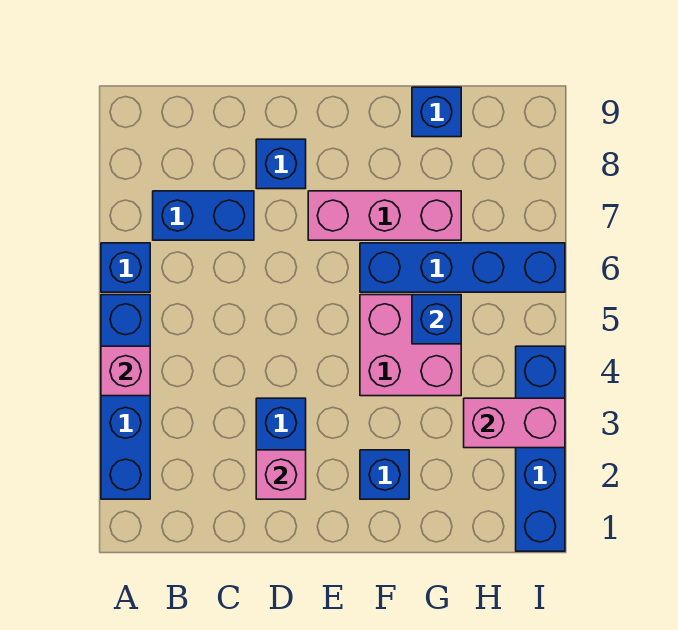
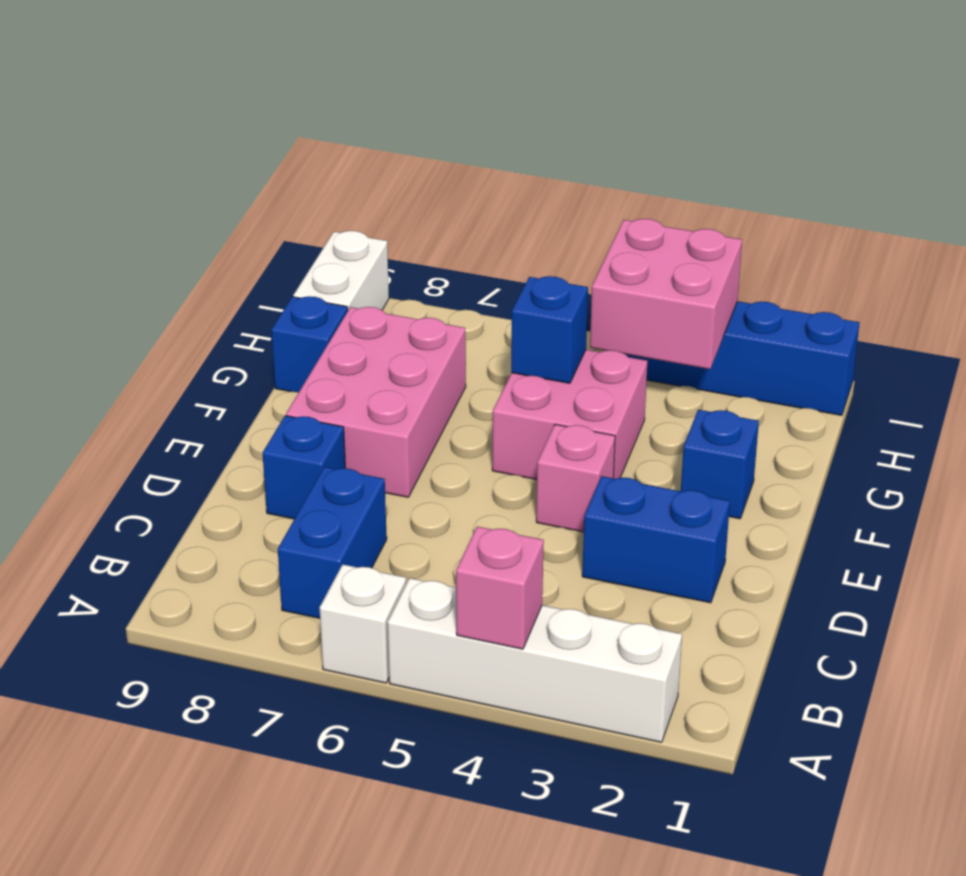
blue brick A2:A5 level 1 -> white brick A2:A5 level 1
blue brick A6 level 1 -> white brick A6 level 1
pink brick D2 level 2 -> pink brick E4 level 1
pink brick E7:G7 level 1 -> pink brick E7:G8 level 1
blue brick F6:I6 level 1 -> none
pink brick H3:I3 level 2 -> pink brick H3:I4 level 2
none -> white brick H9:I9 level 1

